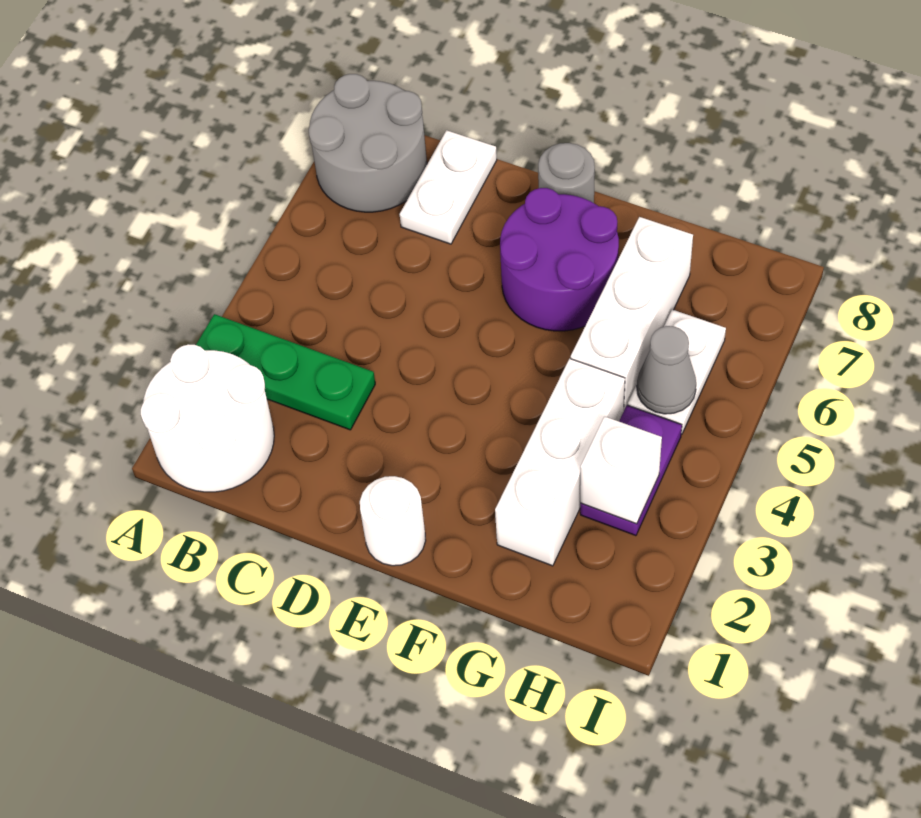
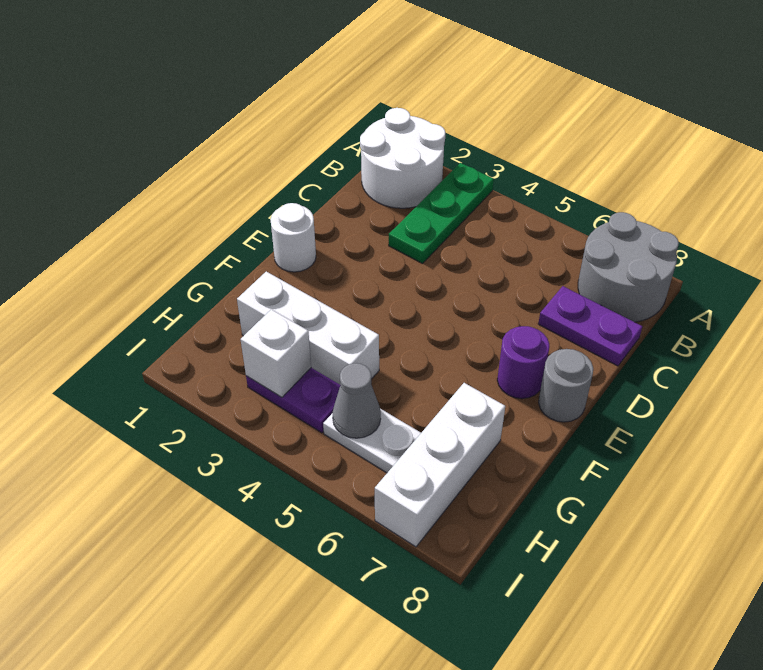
white plate C7:C8 level 1 -> purple plate C7:C8 level 1
purple round brick E6:F7 level 1 -> purple round brick E7 level 1
white brick G5:G7 level 1 -> white brick G7:I7 level 1

